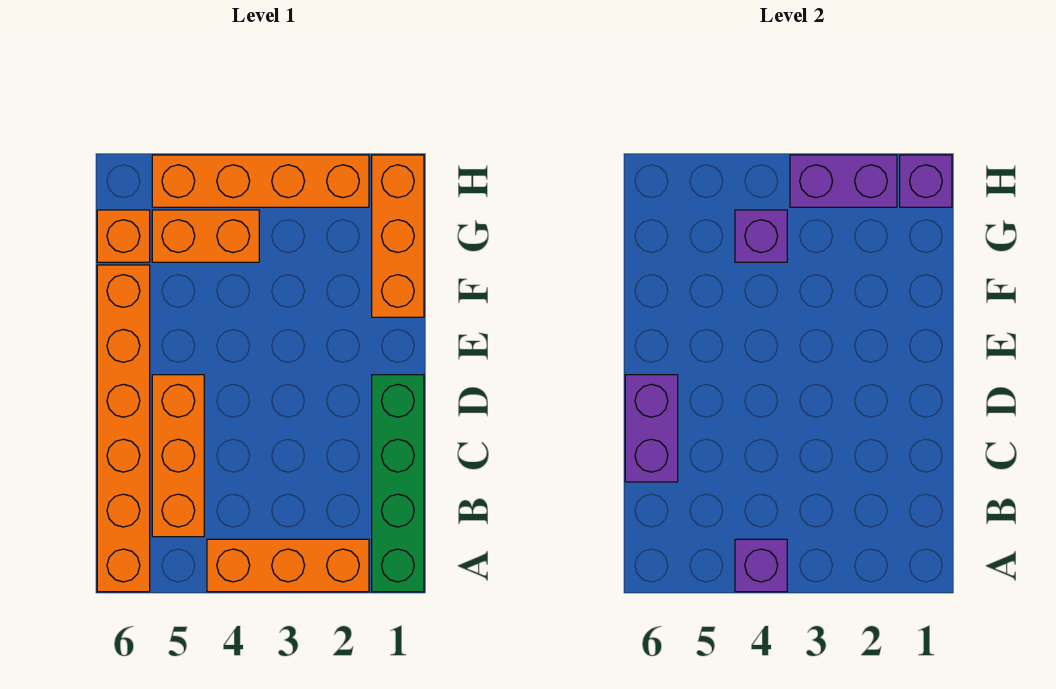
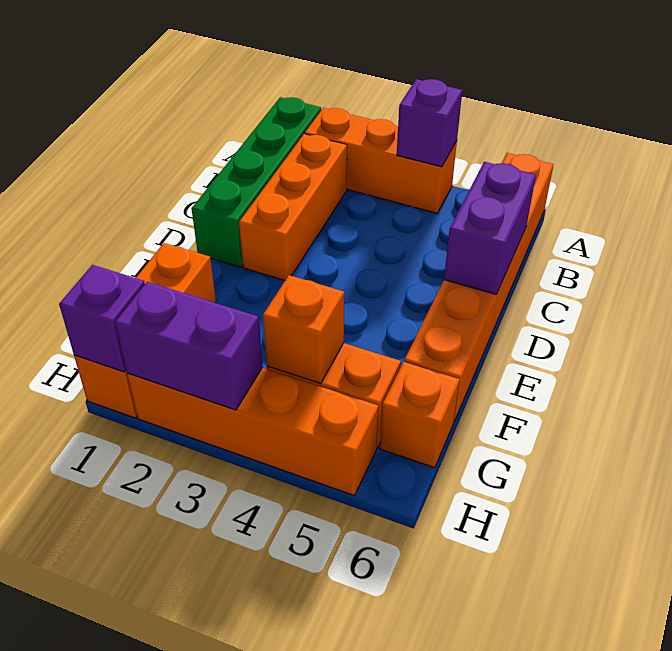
orange brick B5:D5 level 1 -> orange brick B2:D2 level 1
purple brick G4 level 2 -> orange brick G4 level 2

